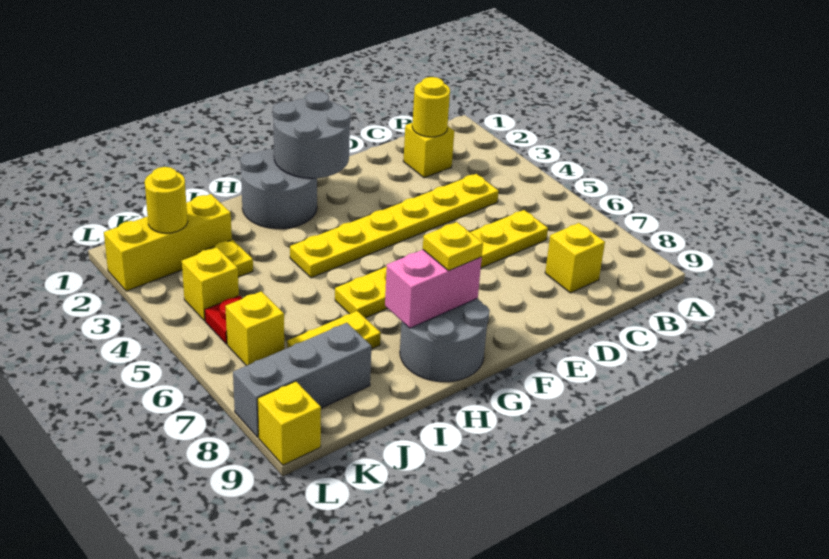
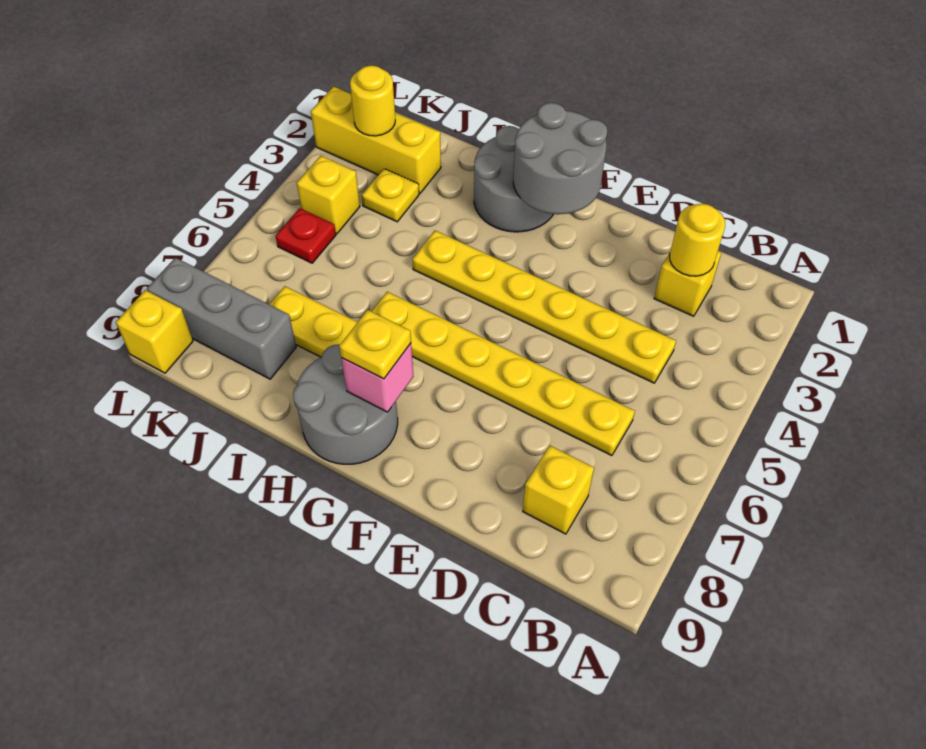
pink brick G8:H8 level 2 -> pink brick G8 level 2
yellow brick K6 level 1 -> none

